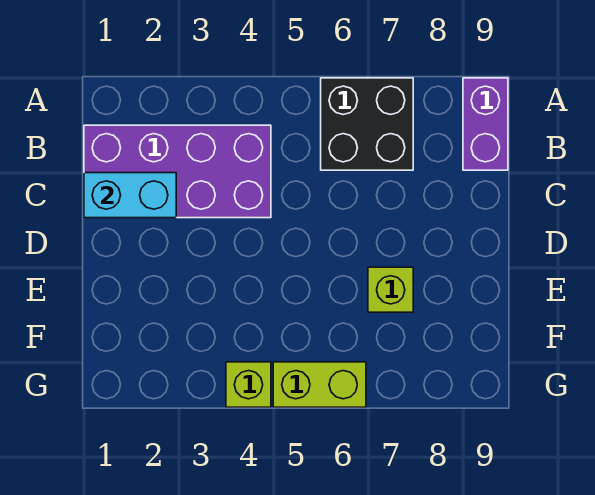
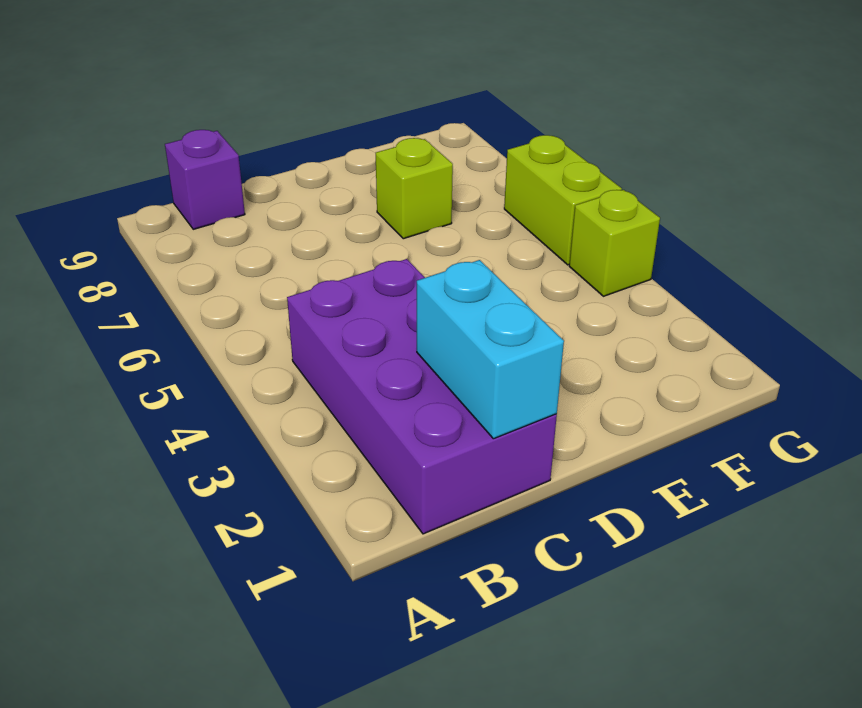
black brick A6:B7 level 1 -> none
purple brick A9:B9 level 1 -> purple brick B9 level 1

